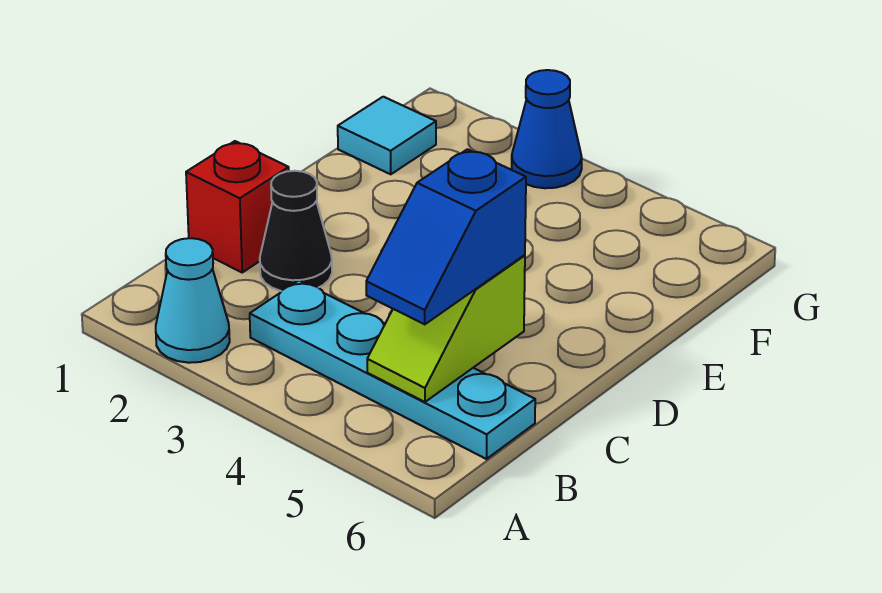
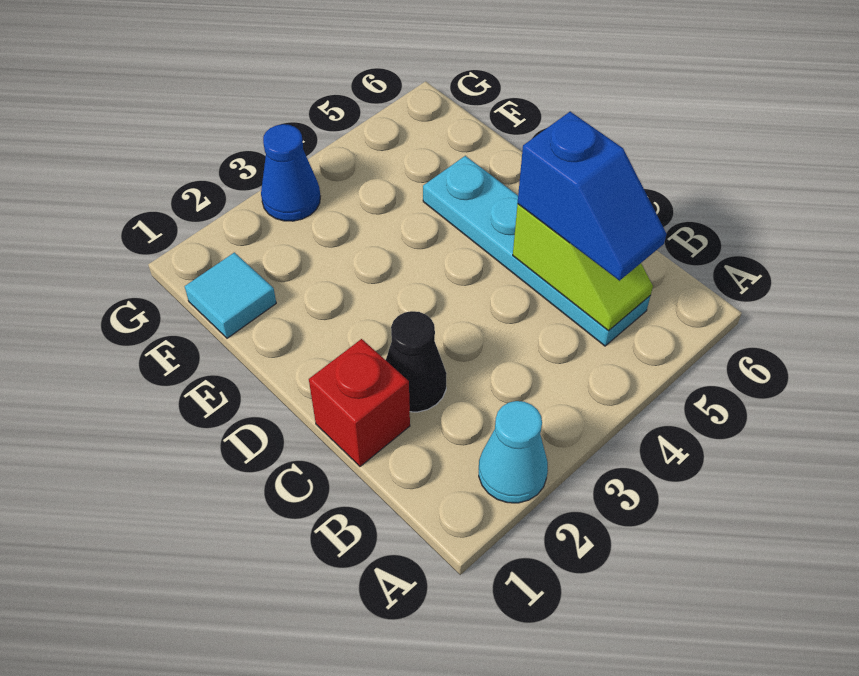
cyan plate B3:B6 level 1 -> cyan plate B5:E5 level 1

